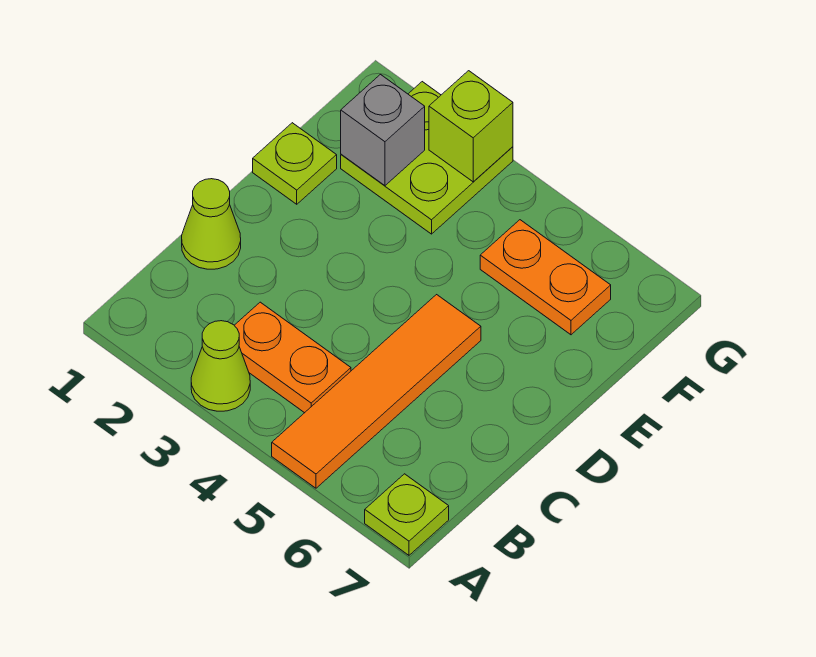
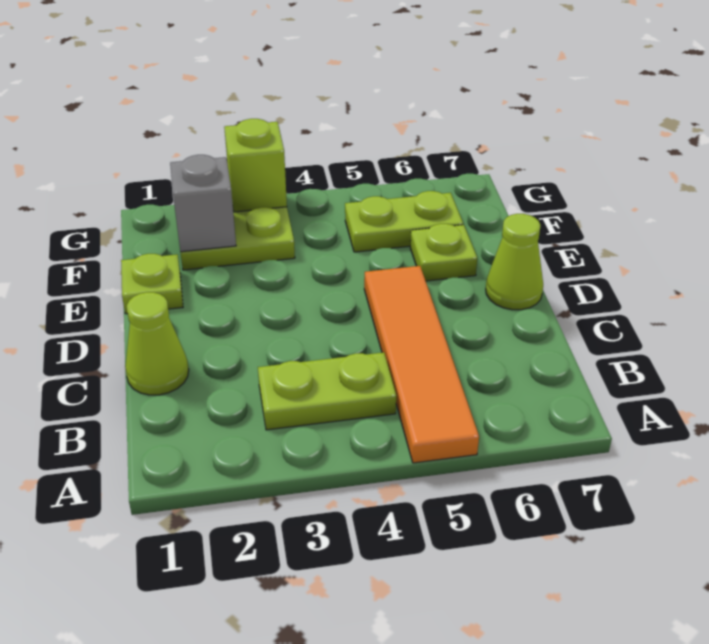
lime cone A3 level 1 -> lime cone D7 level 1
lime plate A7 level 1 -> lime plate E6 level 1
orange plate B3:B4 level 1 -> lime plate B3:B4 level 1
orange plate F5:F6 level 1 -> lime plate F5:F6 level 1

